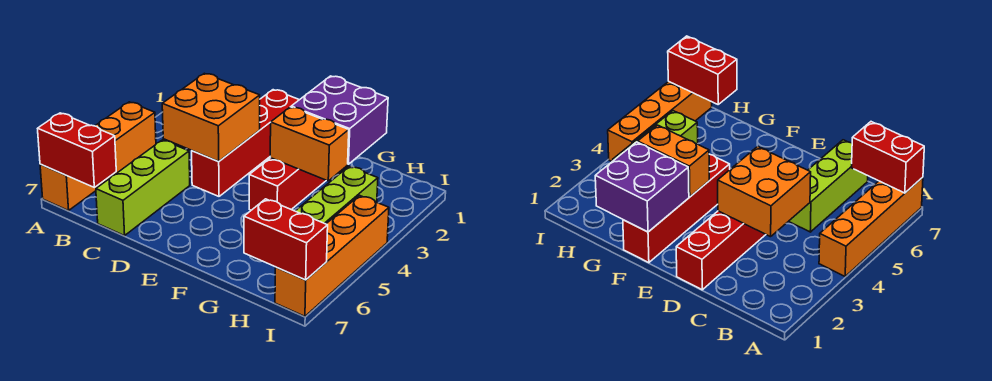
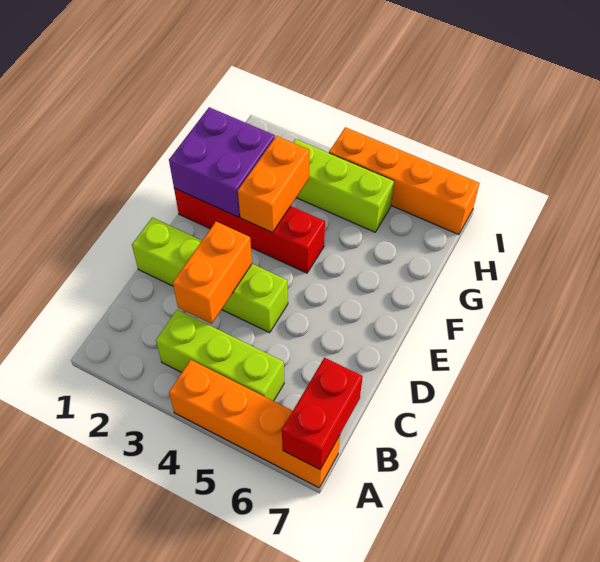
orange brick C3:D4 level 2 -> orange brick C3:D3 level 2
lime brick C5:C7 level 1 -> lime brick B3:B5 level 1
red brick D1:D4 level 1 -> lime brick D1:D4 level 1
red brick H7:I7 level 2 -> none

